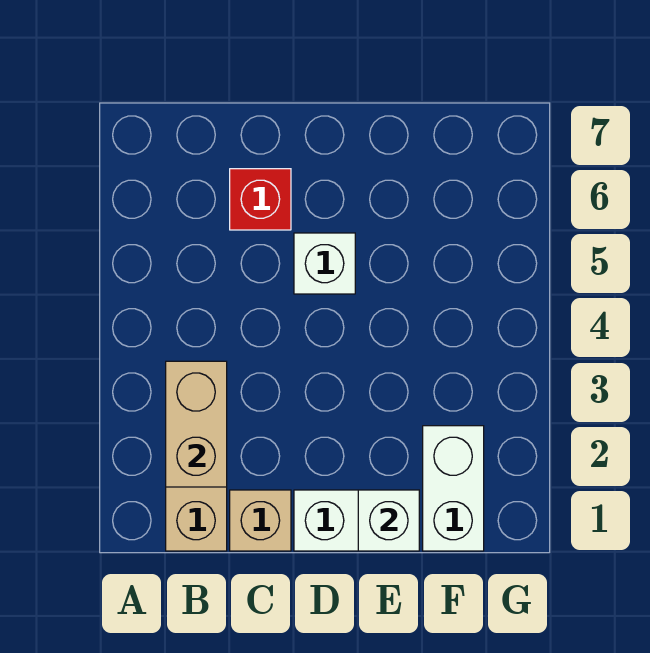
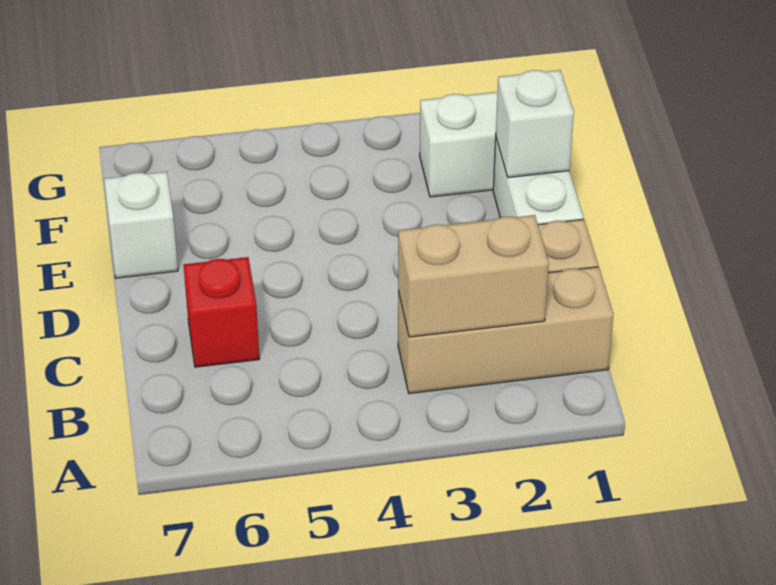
white brick D5 level 1 -> white brick E7 level 1

